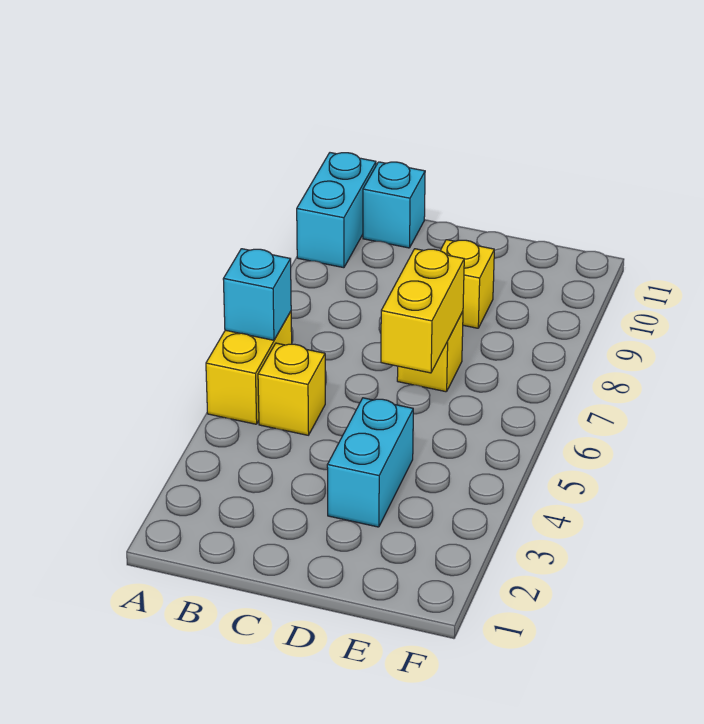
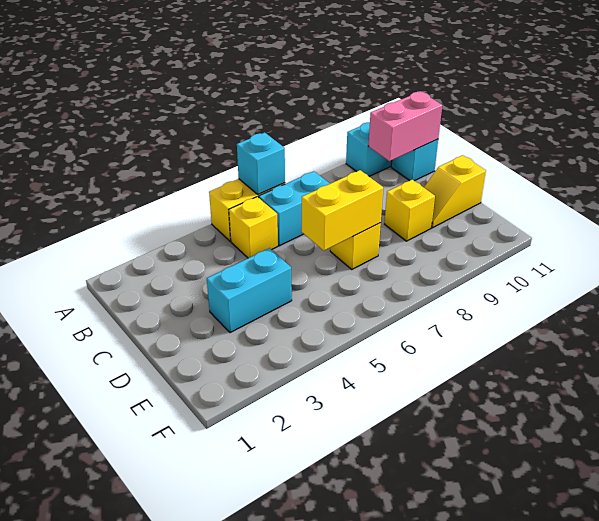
none -> cyan brick B6:B7 level 1
none -> pink brick B10:B11 level 2
none -> yellow slope D10:D11 level 1 top 11

